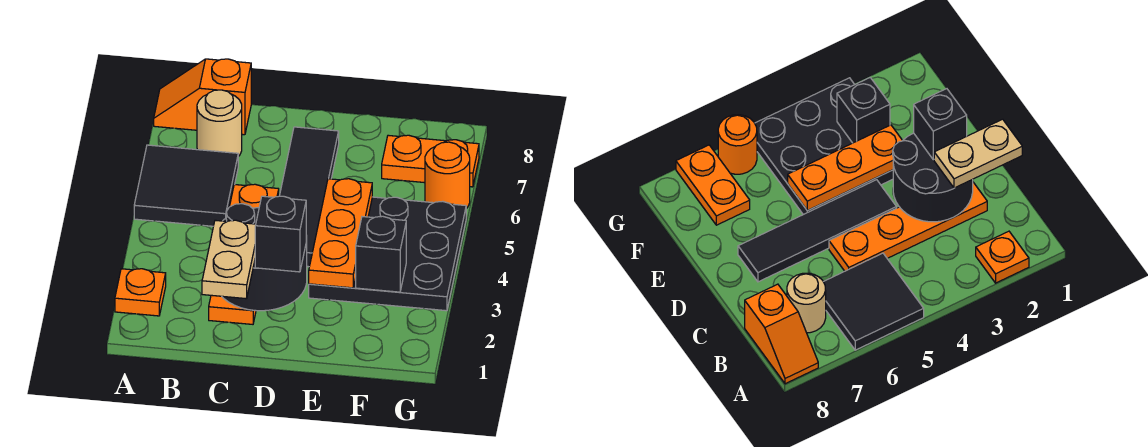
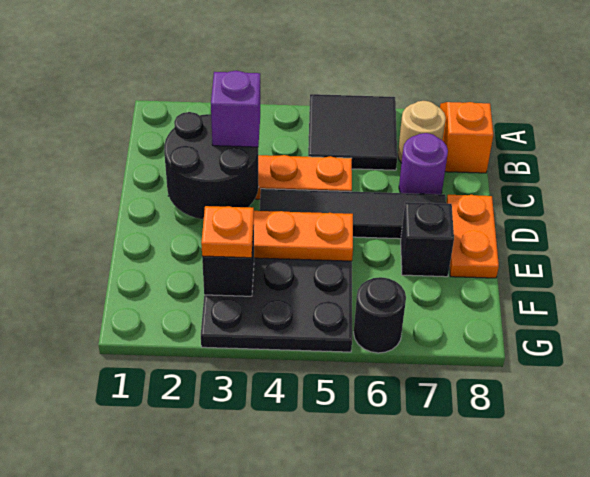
orange plate A2 level 1 -> orange plate F3 level 3
tan plate C1:C2 level 3 -> none
none -> purple brick C3 level 3
none -> purple round brick C7 level 1
black brick D2 level 3 -> black brick E7 level 1
orange plate F7:G7 level 1 -> orange plate D8:E8 level 1
orange round brick G6 level 1 -> black round brick G6 level 1

